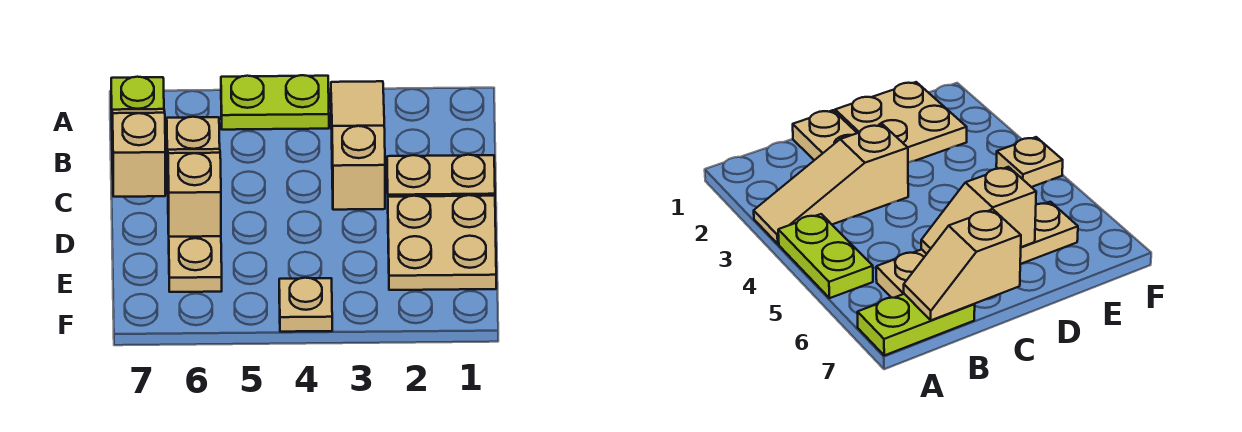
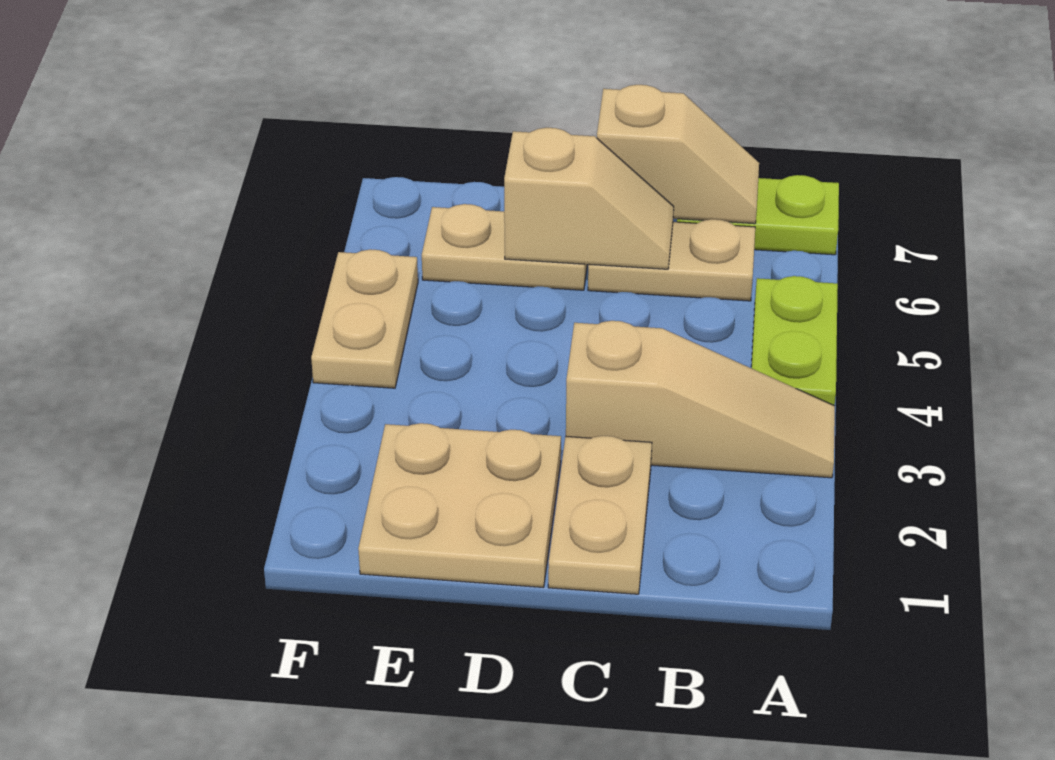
tan plate F4 level 1 -> tan plate F4:F5 level 1

